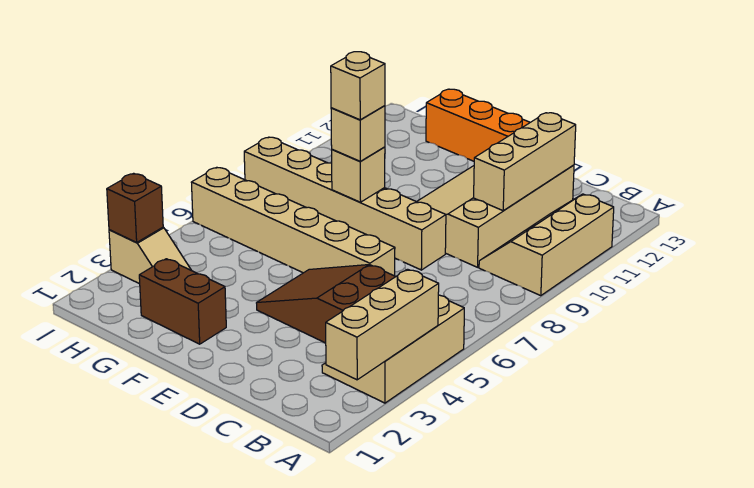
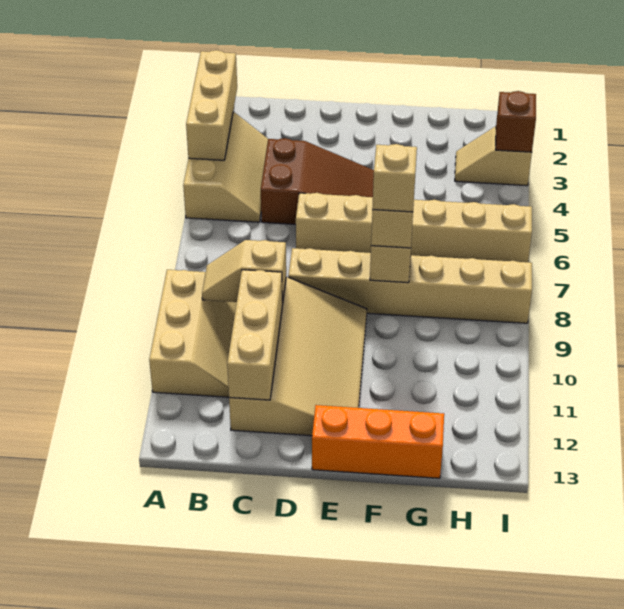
none -> tan slope B9:C9 level 2 top C
brown brick F2:G2 level 1 -> none

